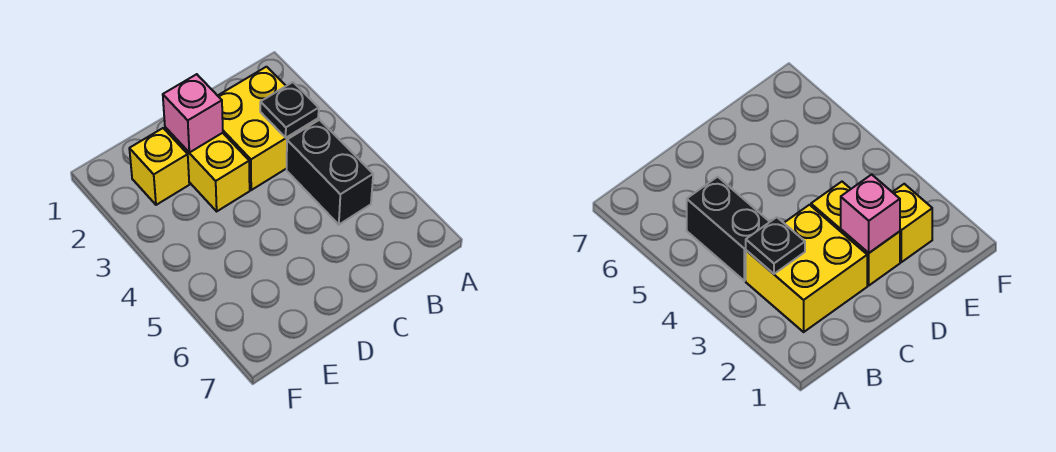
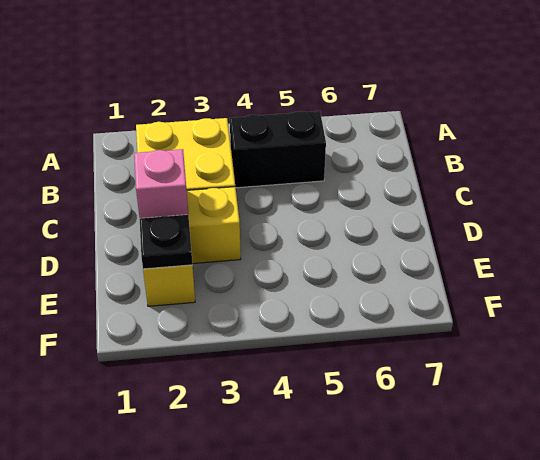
black plate B3 level 2 -> black plate E2 level 2

